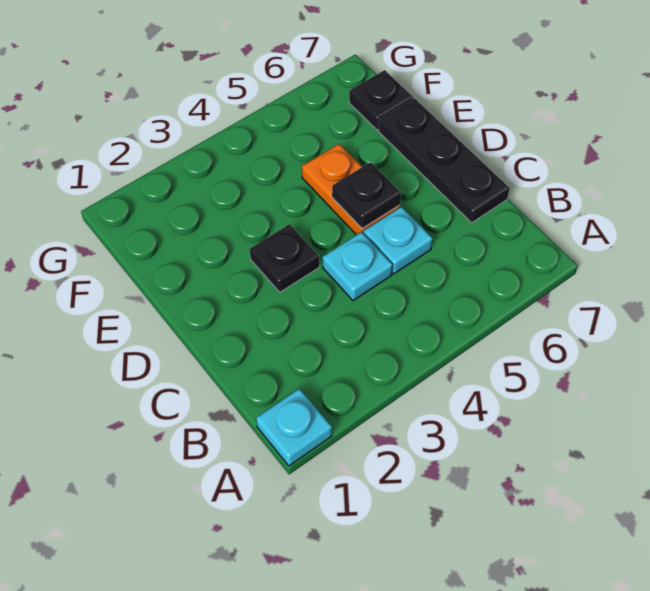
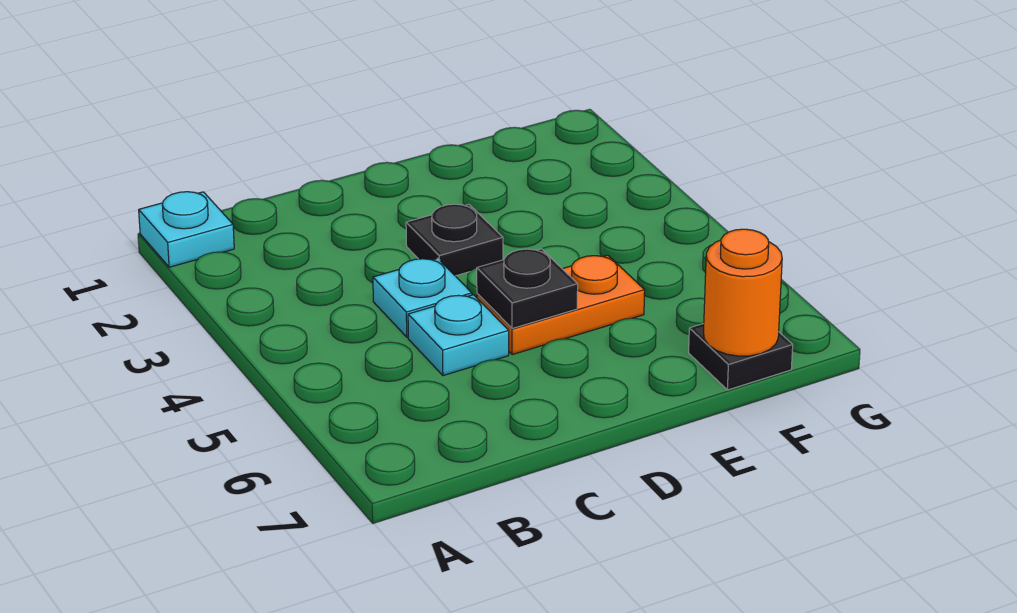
black plate C7:E7 level 1 -> none
none -> orange round brick F7 level 2

